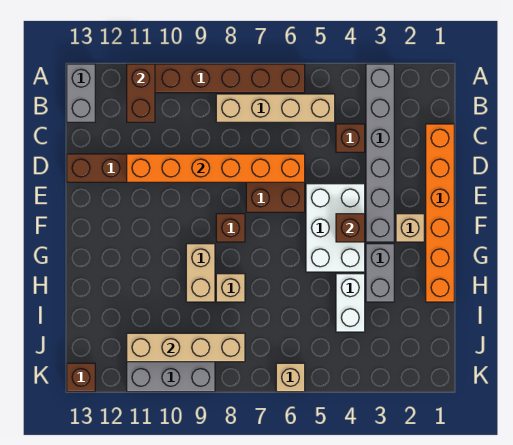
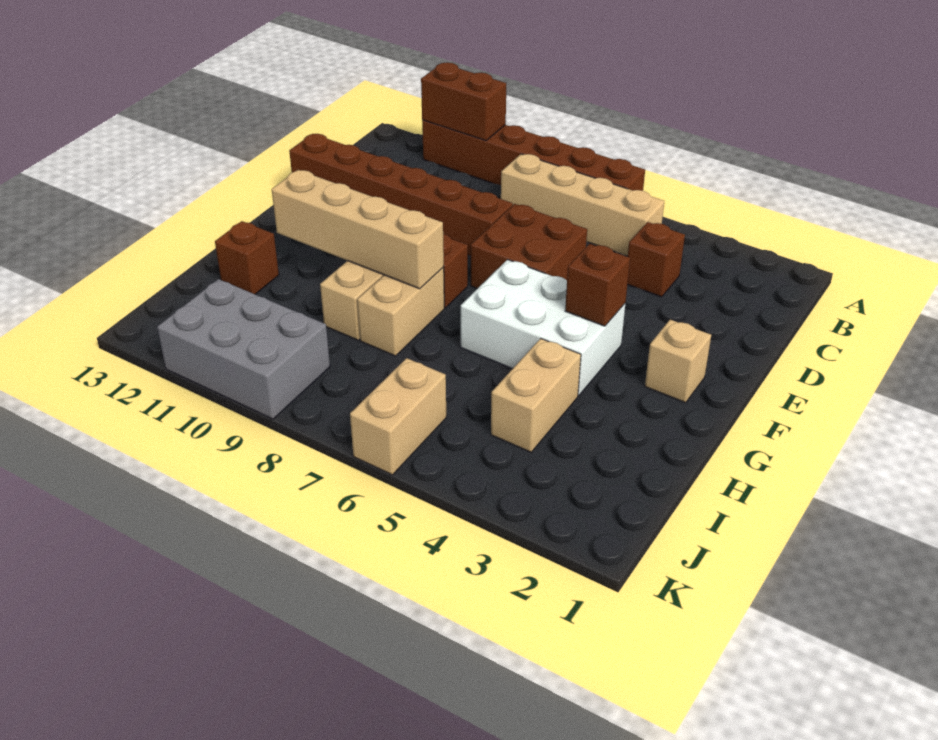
grey brick A3:F3 level 1 -> none
brown brick A11:B11 level 2 -> brown brick A10:A11 level 2
grey brick A13:B13 level 1 -> none
orange brick C1:H1 level 1 -> none
orange brick D6:D11 level 2 -> none
white brick E4:G5 level 1 -> white brick F4:G6 level 1
grey brick G3:H3 level 1 -> none
white brick H4:I4 level 1 -> tan brick H4:I4 level 1
tan brick H8 level 1 -> tan brick G8:H8 level 1
tan brick J8:J11 level 2 -> tan brick G8:G11 level 2
tan brick K6 level 1 -> tan brick J6:K6 level 1
brown brick K13 level 1 -> brown brick H12 level 1

